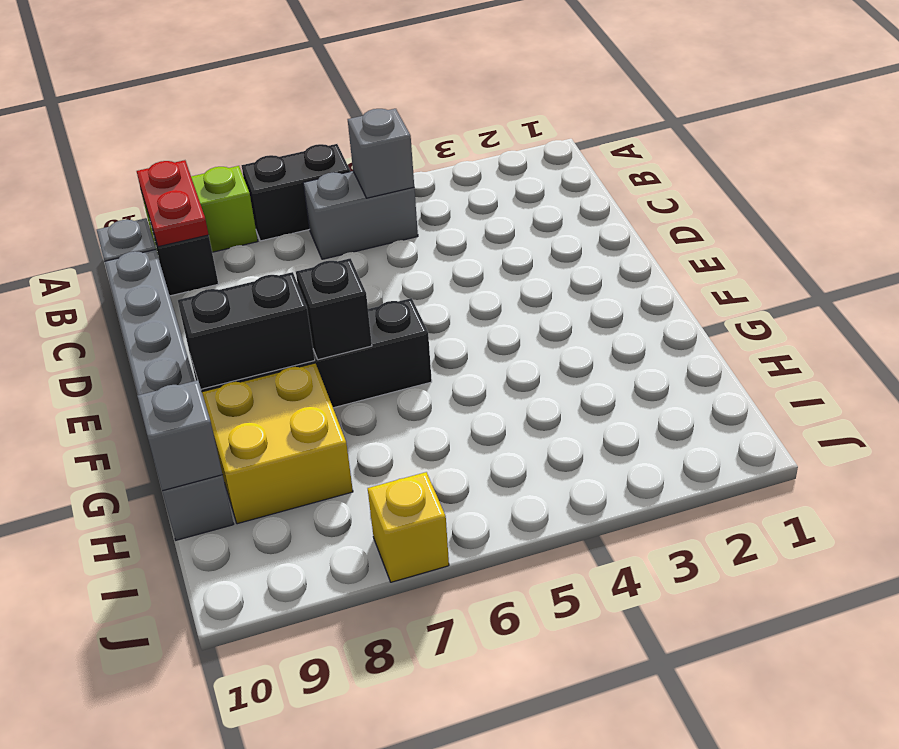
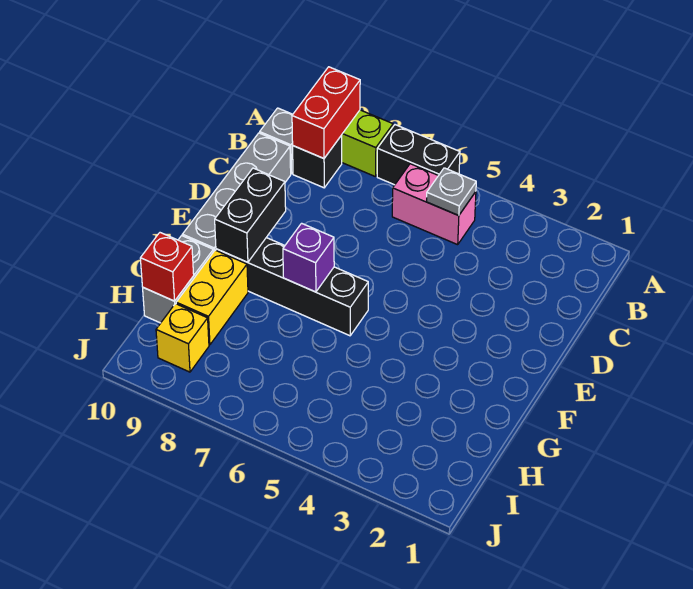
red plate A9:B9 level 2 -> red brick A9:B9 level 2
grey brick B5:B6 level 1 -> pink brick B5:B6 level 1
grey brick B5 level 2 -> grey plate B5 level 2
black brick F7 level 2 -> purple brick F7 level 2
black brick F8:F9 level 2 -> black brick E9:F9 level 2
yellow brick G8:H9 level 1 -> yellow brick G9:H9 level 1
grey brick H10 level 2 -> red brick H10 level 2
yellow brick J7 level 1 -> yellow brick I9 level 1

